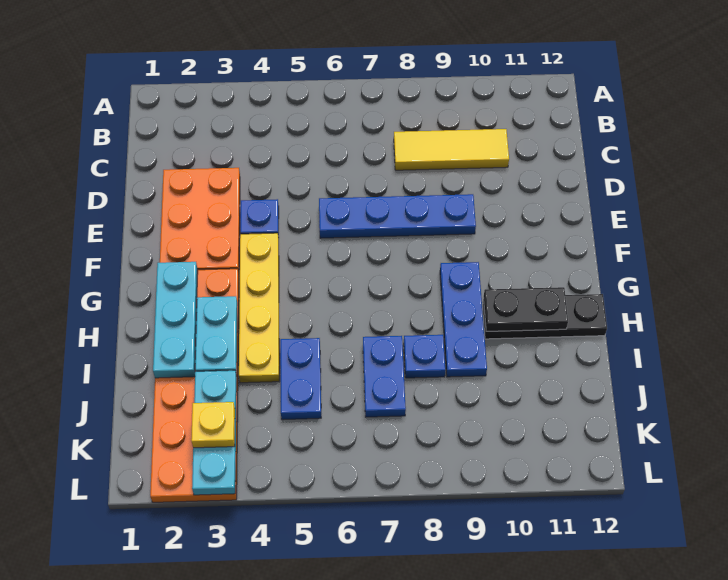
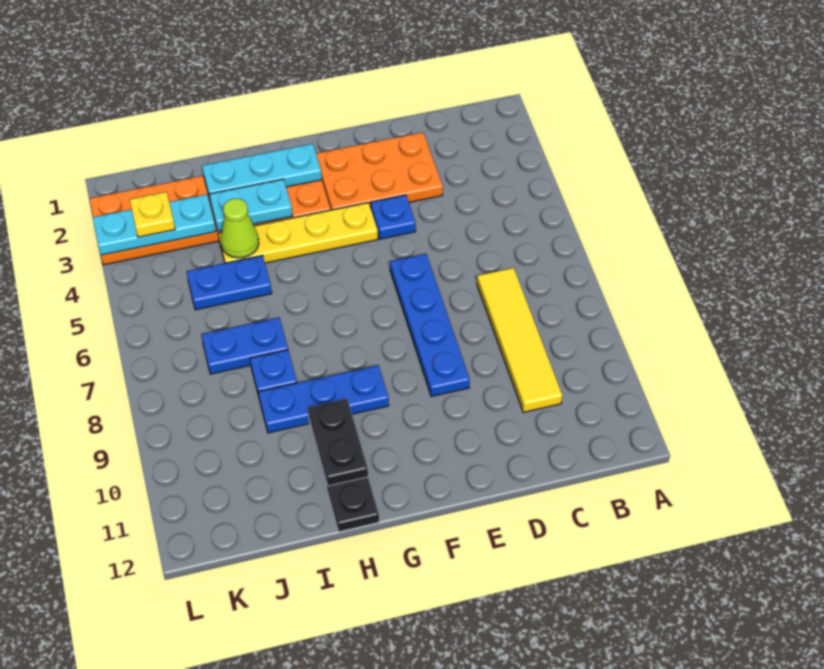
yellow tile C8:C10 level 1 -> yellow tile C7:C10 level 1
none -> lime cone I4 level 2

